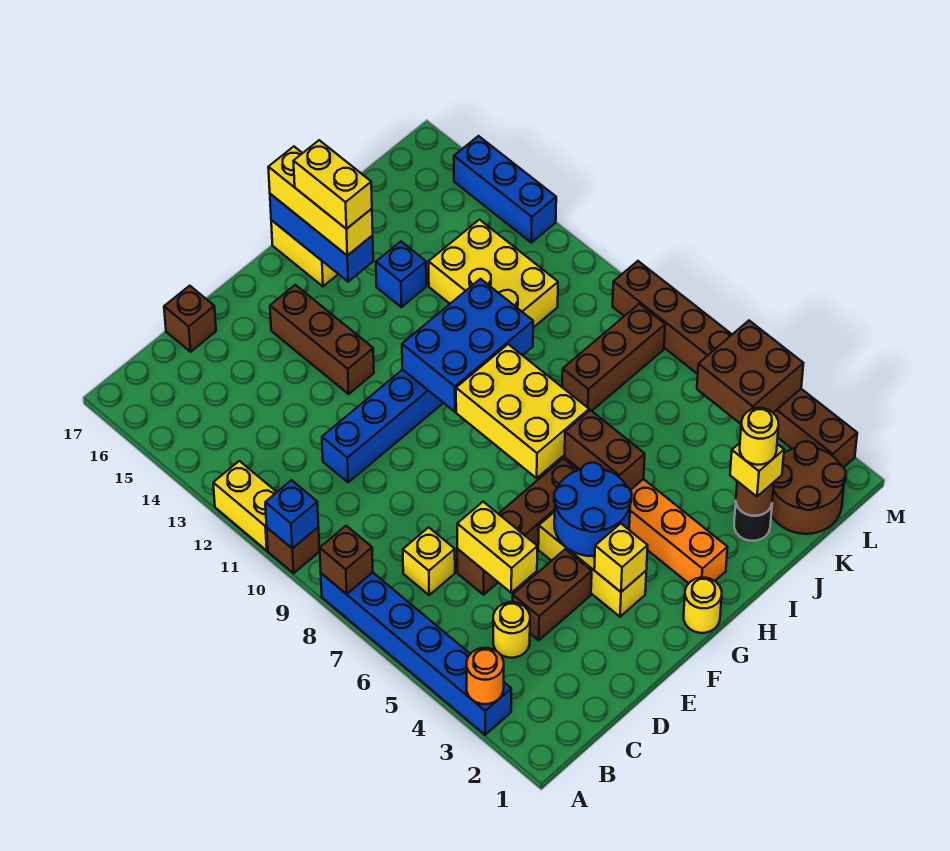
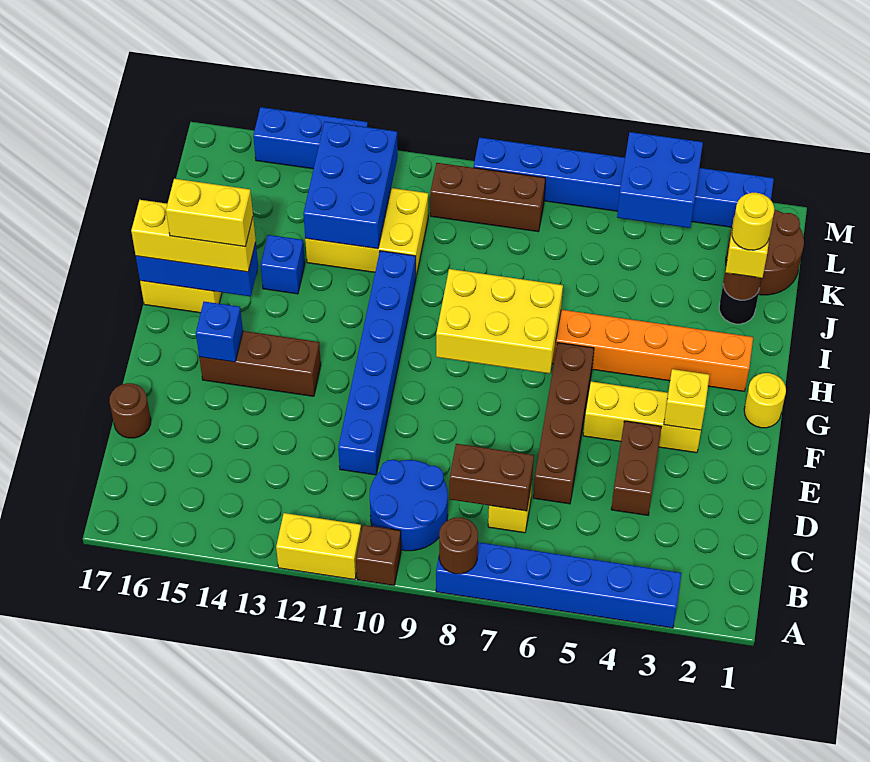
orange round brick A3 level 2 -> none
brown brick A8 level 2 -> brown round brick A8 level 2
blue brick A10 level 2 -> blue brick F15 level 2
yellow round brick C4 level 1 -> none
yellow brick D5:D6 level 2 -> none
brown brick D17 level 1 -> brown round brick D17 level 1
blue round brick F4:G5 level 2 -> blue round brick B9:C10 level 1
blue brick G10:I11 level 2 -> blue brick J12:L13 level 2
brown brick H5:H6 level 2 -> brown brick C7:C8 level 2
brown brick J8:L8 level 1 -> brown brick L8:L10 level 1
brown brick L4:M5 level 2 -> blue brick L4:M5 level 2
brown brick M2:M9 level 1 -> blue brick M2:M9 level 1

